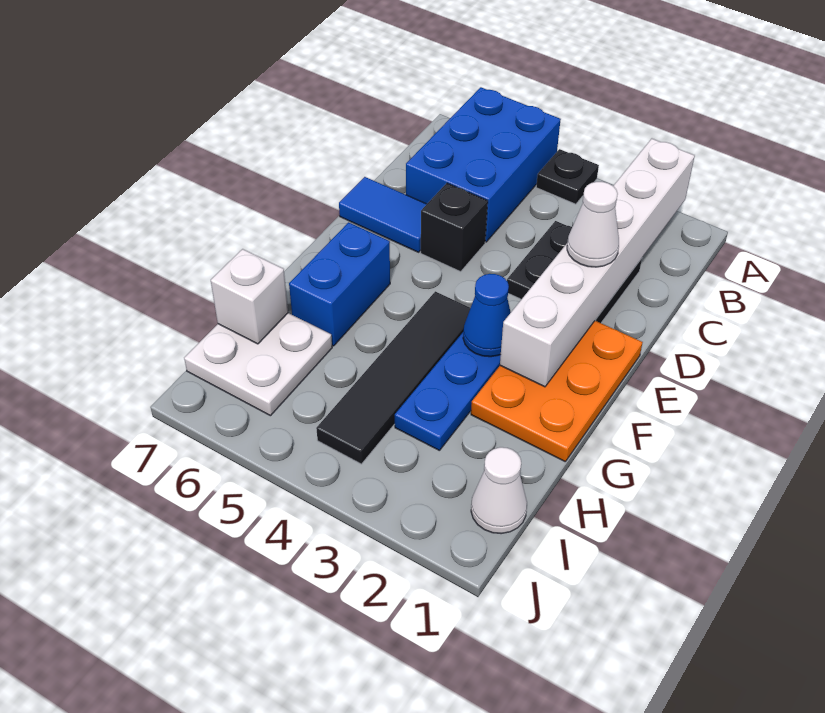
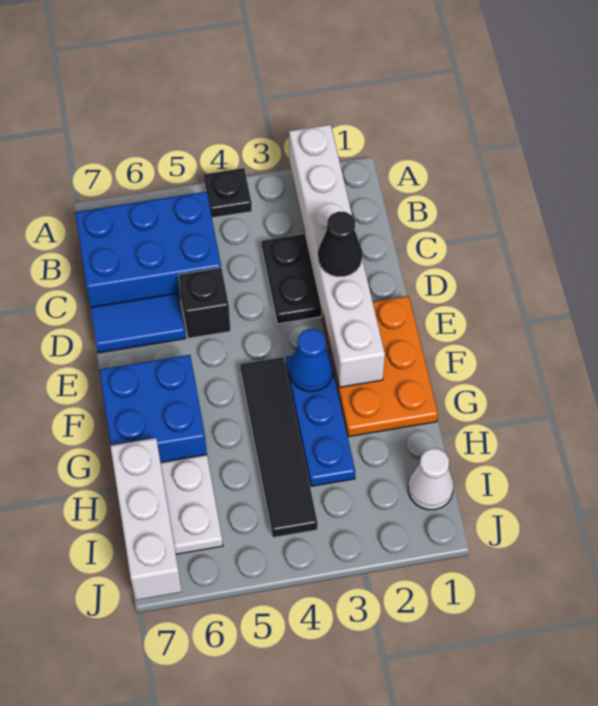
blue brick A5:C6 level 1 -> blue brick B5:C7 level 1
white cone D2 level 3 -> black cone D2 level 3
blue brick F6:G6 level 1 -> blue brick F6:G7 level 1
white brick H7 level 2 -> white brick H7:J7 level 2

